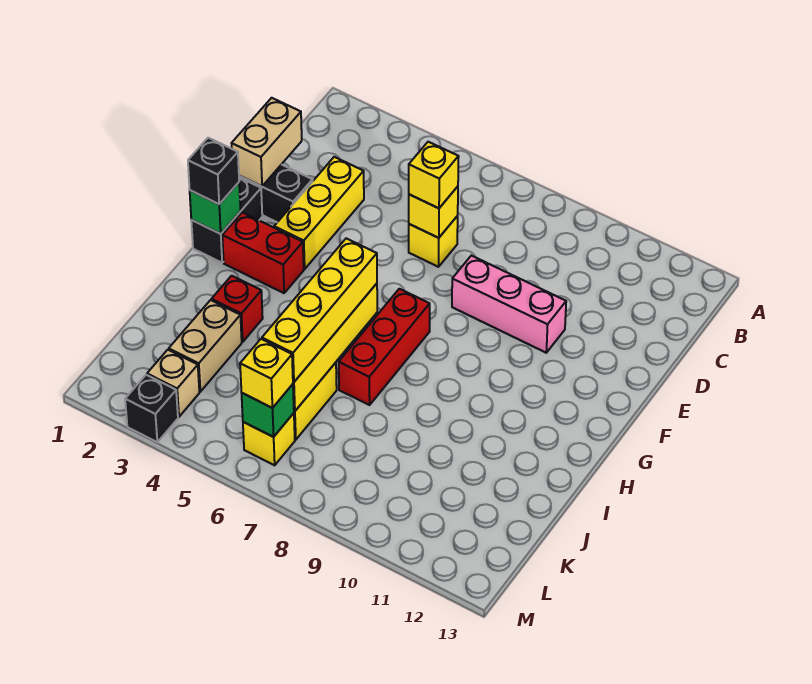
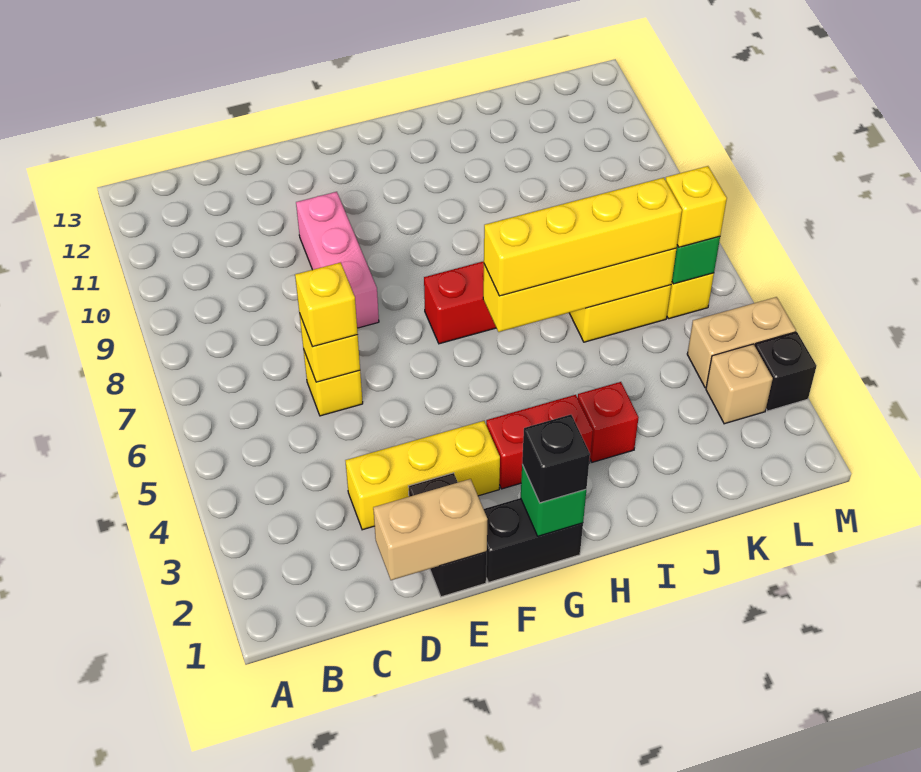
red brick G2:G3 level 1 -> red brick G3:H3 level 1
tan brick J3:K3 level 1 -> tan brick L4:M4 level 1

